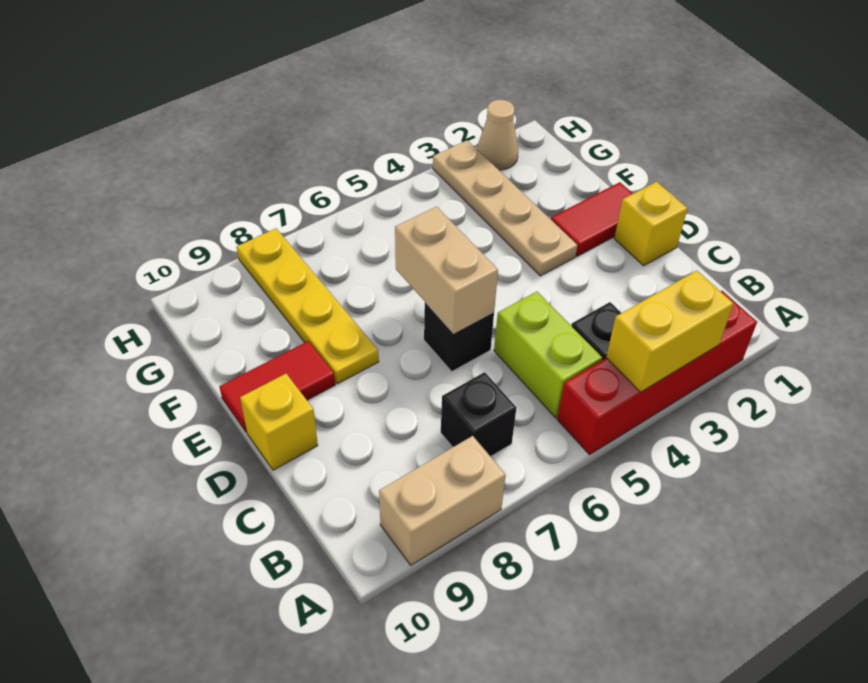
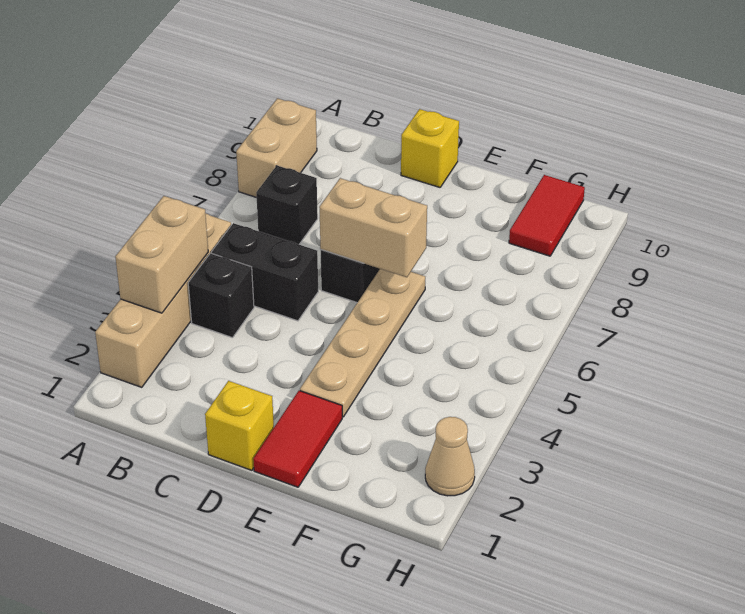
red brick A2:A5 level 1 -> tan brick A2:A5 level 1
yellow brick A3:A4 level 2 -> tan brick A3:A4 level 2
lime brick B5:C5 level 1 -> black brick B5:C5 level 1
tan plate E3:H3 level 1 -> tan plate E3:E6 level 1
yellow plate E8:H8 level 1 -> none
red tile E9:E10 level 1 -> red tile G9:G10 level 1

